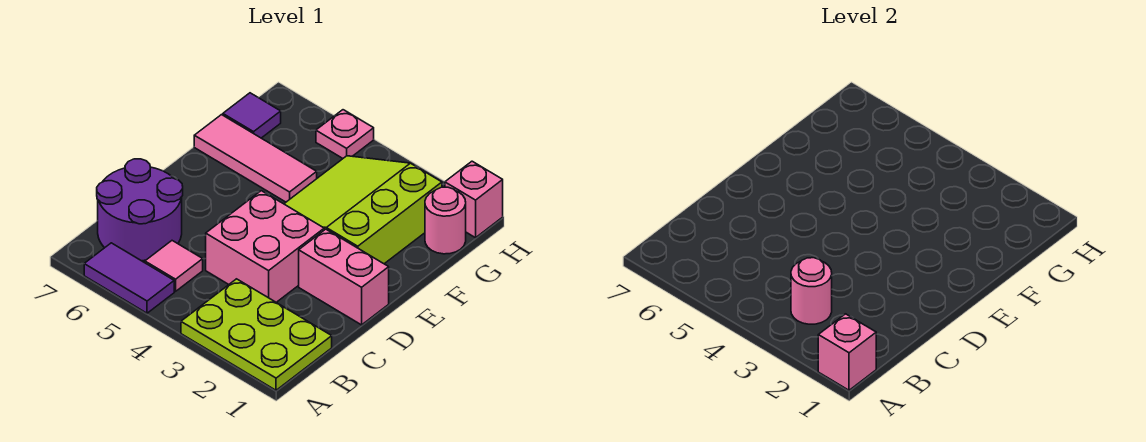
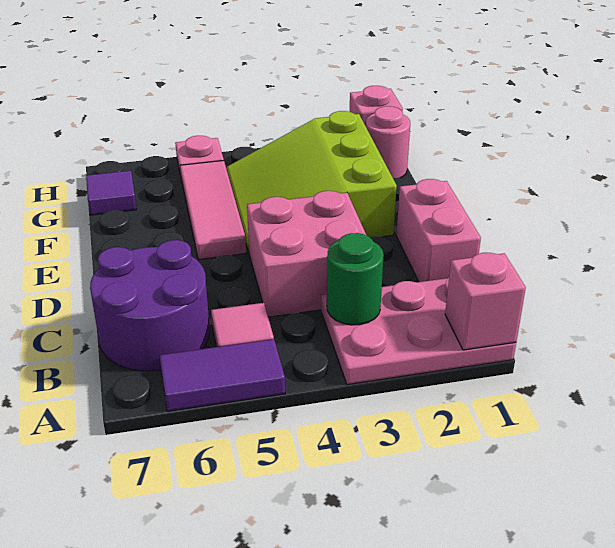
lime plate A1:B3 level 1 -> pink plate A1:B3 level 1
pink round brick B3 level 2 -> green round brick B3 level 2
pink brick D1:D2 level 1 -> pink brick C1:D1 level 1
pink tile F5:F7 level 1 -> pink tile E5:G5 level 1

